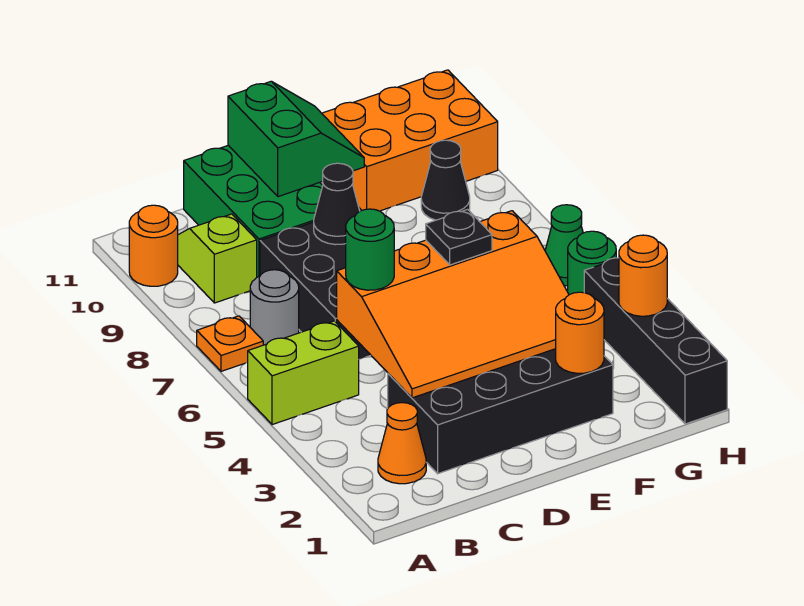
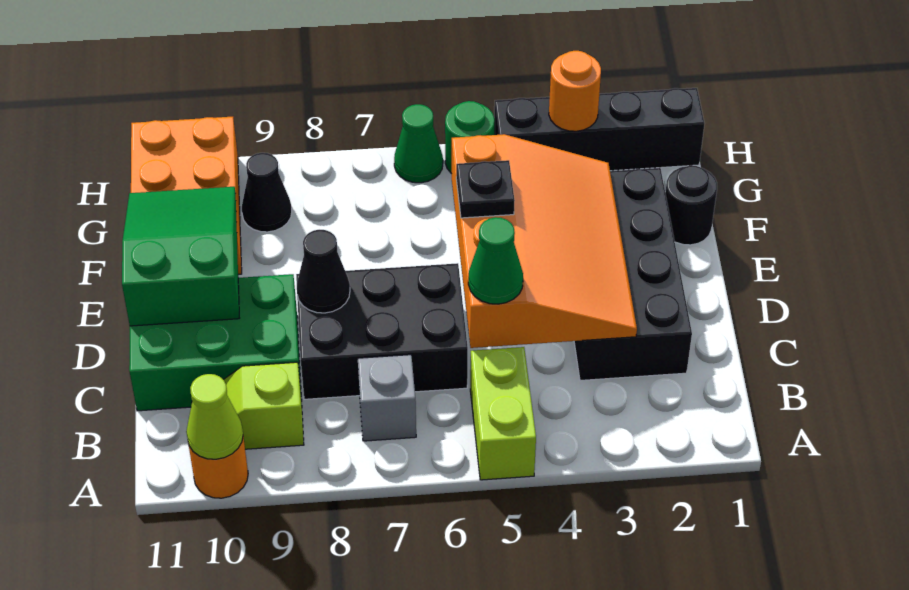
orange plate A7 level 1 -> none
none -> lime cone A10 level 2
orange cone B2 level 1 -> none
grey round brick B7 level 1 -> grey brick B7 level 1
green round brick C5 level 3 -> green cone C5 level 3
green slope D10:E11 level 2 top D -> green slope D10:F11 level 2 top D
none -> black round brick F1 level 1
orange round brick F2 level 2 -> none

